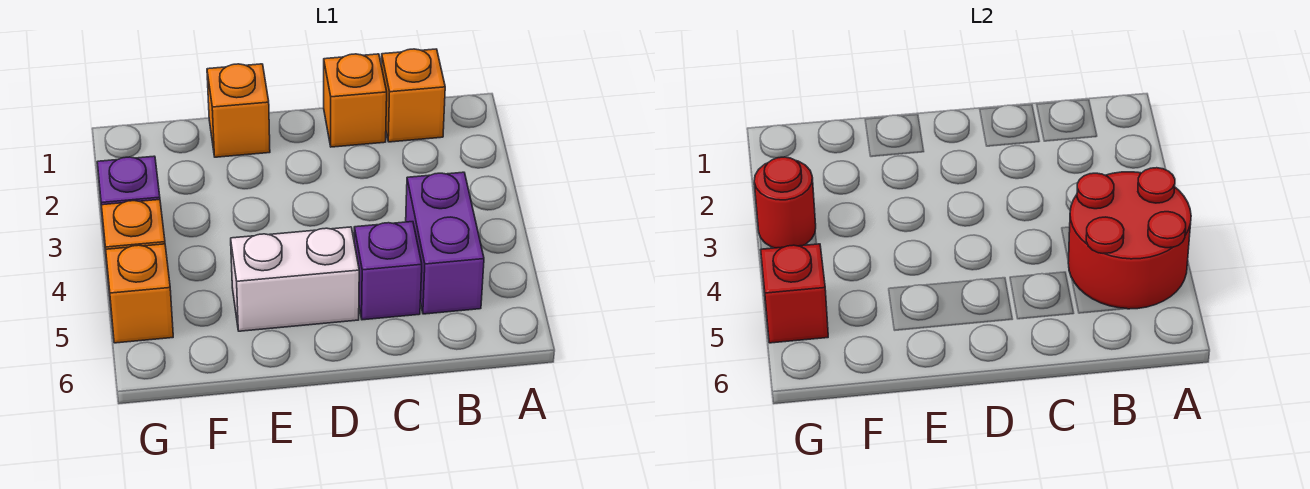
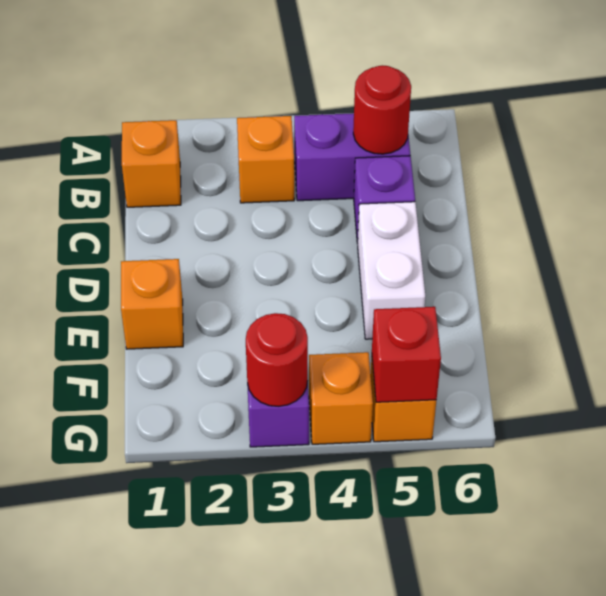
red round brick A4:B5 level 2 -> red round brick B5 level 2
orange brick C1 level 1 -> orange brick B3 level 1

